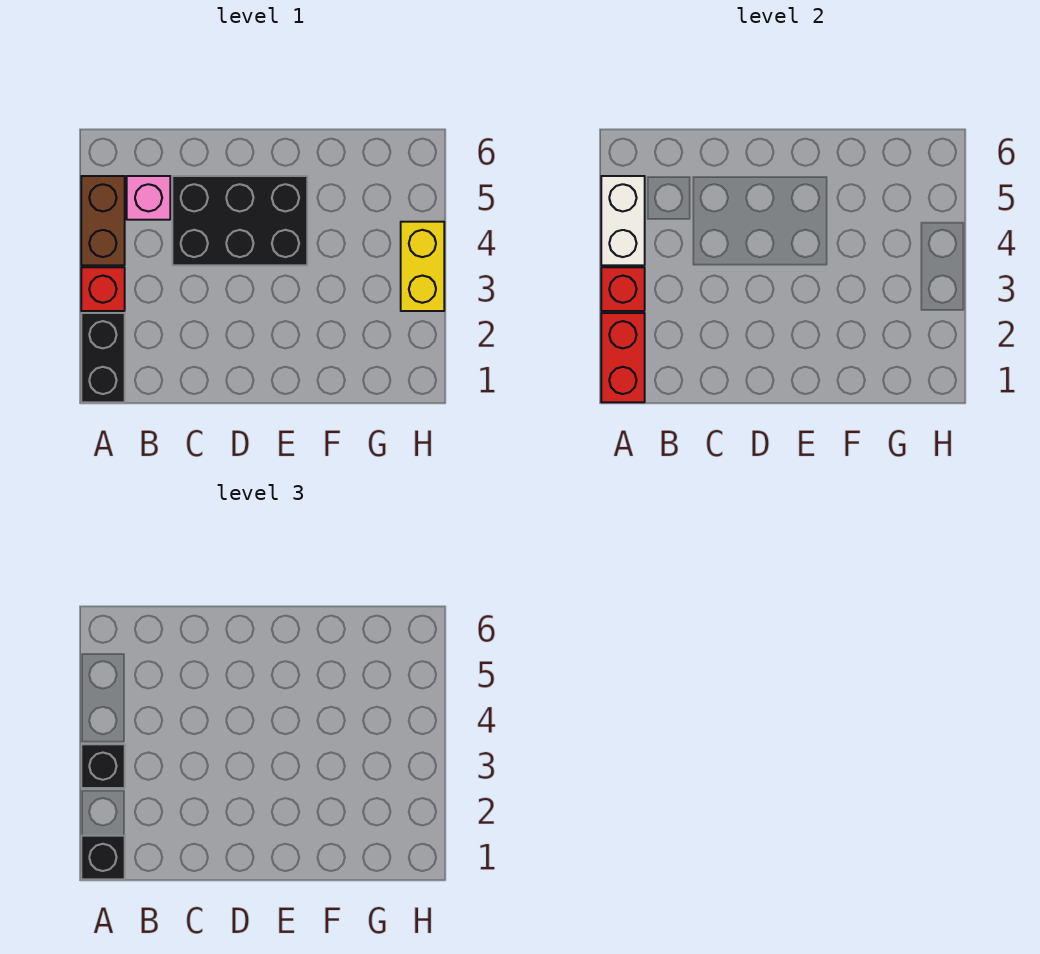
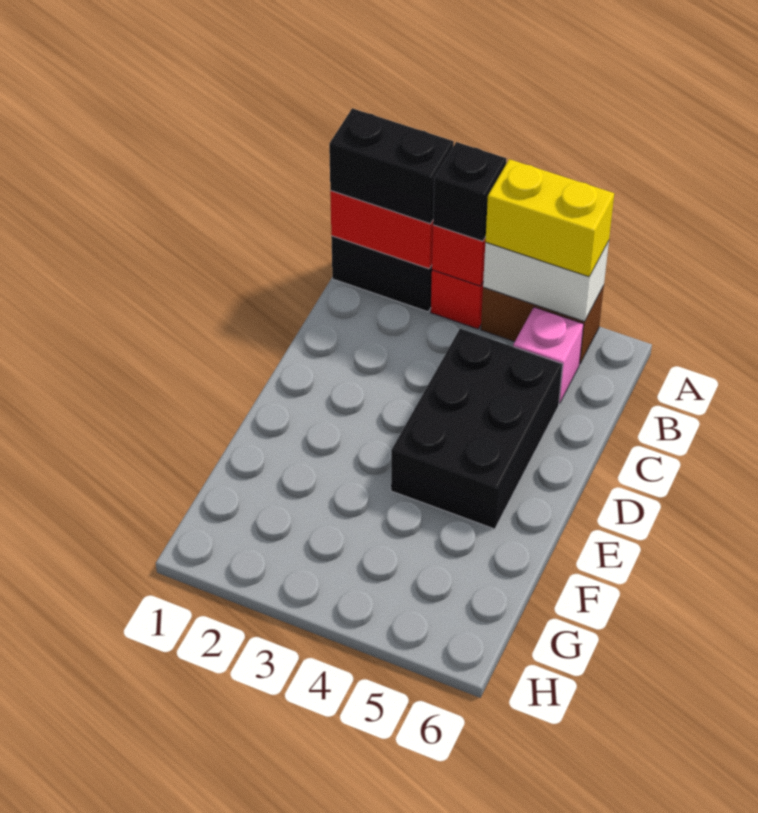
black brick A1 level 3 -> black brick A1:A2 level 3
yellow brick H3:H4 level 1 -> yellow brick A4:A5 level 3

